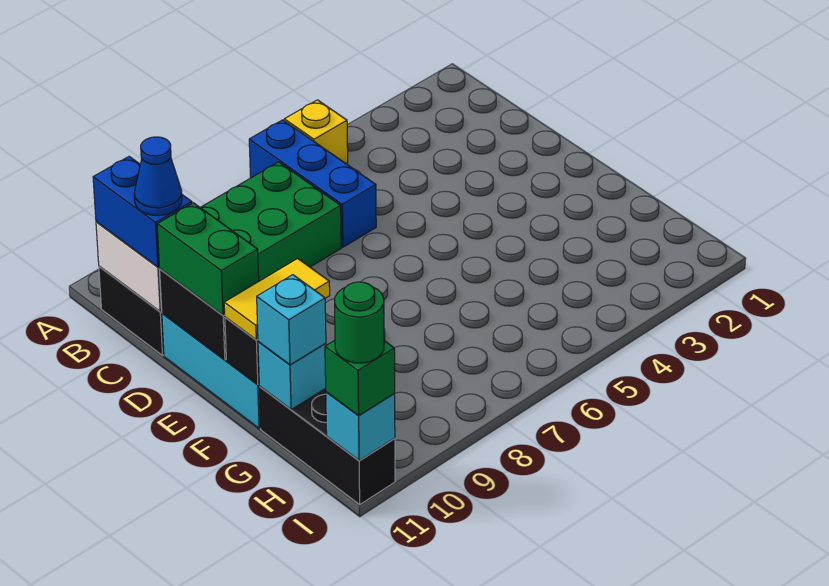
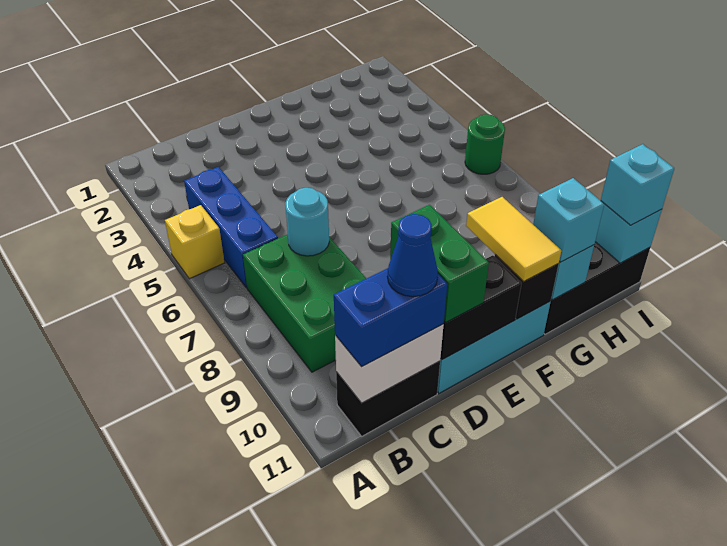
blue brick A6:C6 level 1 -> blue brick B4:B6 level 1
none -> cyan round brick C7 level 2
green brick D11:E11 level 3 -> green brick D10:D11 level 3
green brick I11 level 3 -> cyan brick I11 level 3
green round brick I11 level 4 -> green round brick I6 level 1

